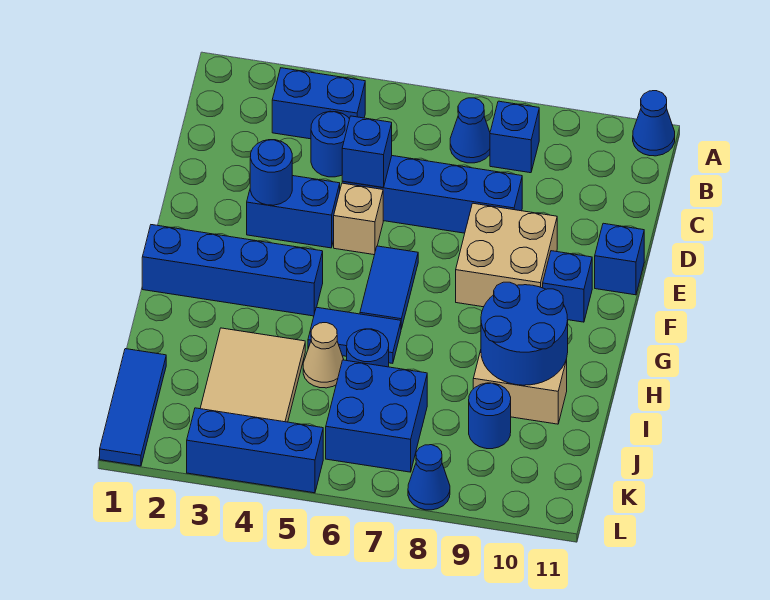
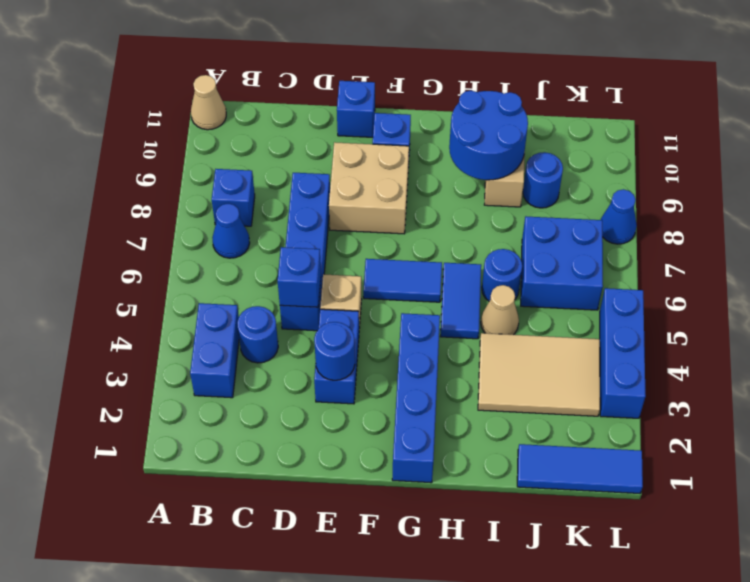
blue cone A11 level 1 -> tan cone A11 level 1

